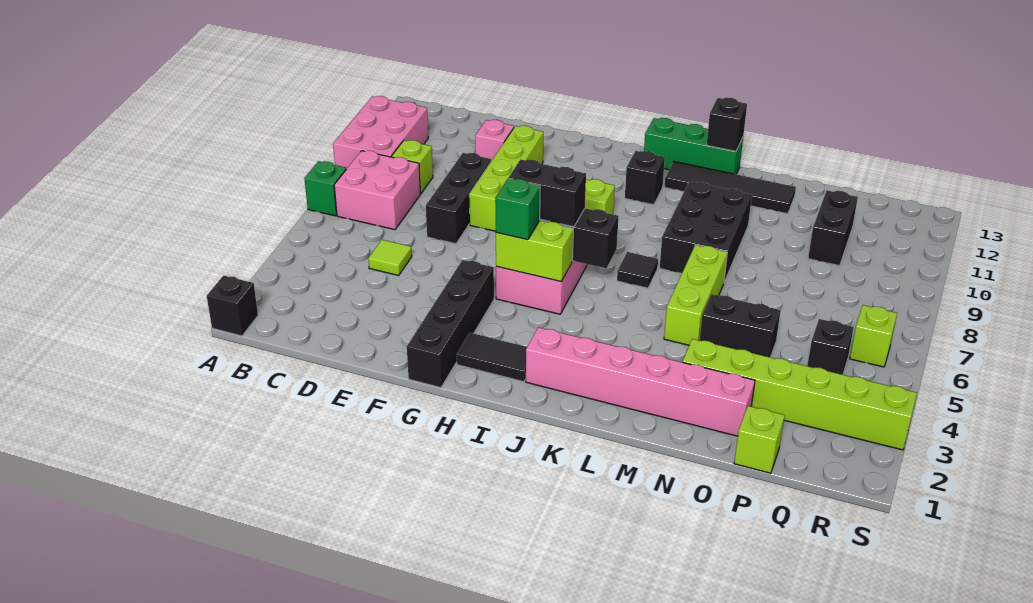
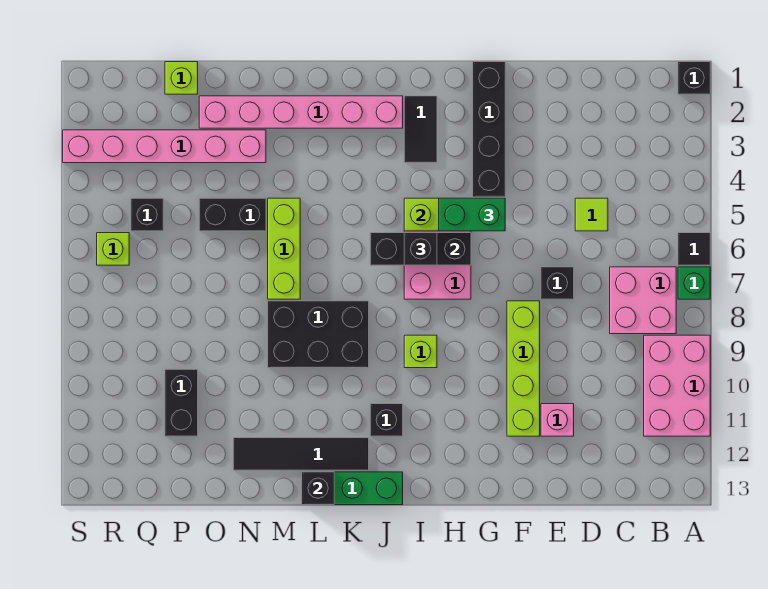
lime brick C9 level 1 -> none
black brick E7:E9 level 1 -> black brick E7 level 1
black tile H2:I2 level 1 -> black tile I2:I3 level 1
green brick H5 level 3 -> green brick G5:H5 level 3
black brick H6:I6 level 3 -> black brick I6 level 3
black tile K7 level 1 -> black tile A6 level 1
black brick L8:M10 level 1 -> black brick K8:M9 level 1
lime brick N3:S3 level 1 -> pink brick N3:S3 level 1

